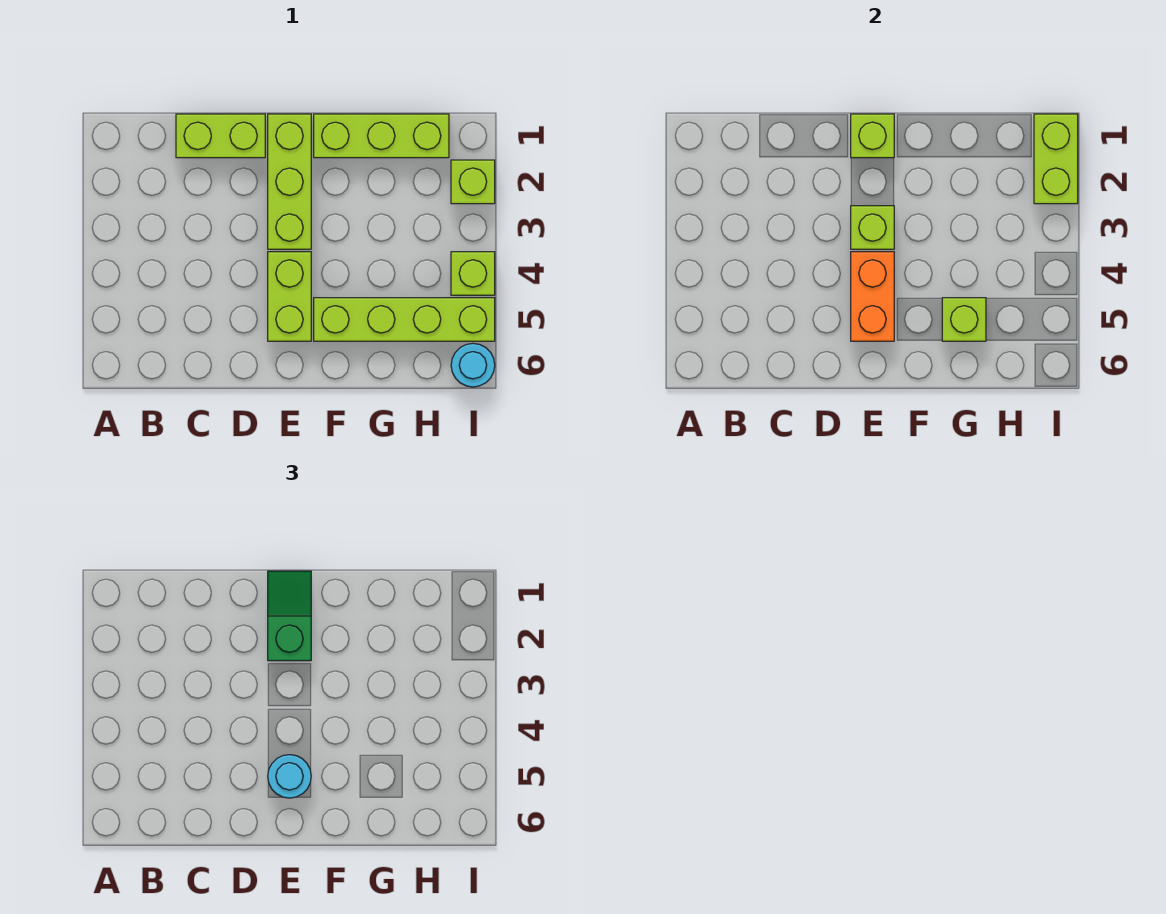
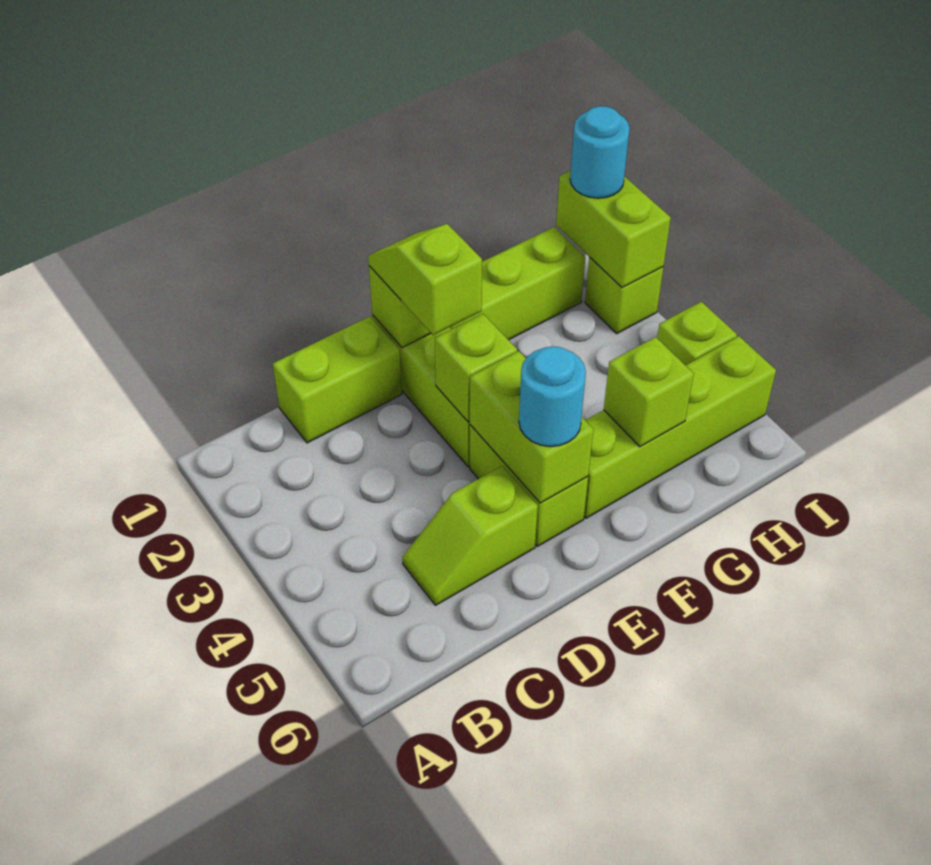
none -> lime slope C5:D5 level 1 top D
green slope E1:E2 level 3 top 2 -> lime slope E1:E2 level 3 top 2
orange brick E4:E5 level 2 -> lime brick E4:E5 level 2
cyan round brick I6 level 1 -> cyan round brick I1 level 3

